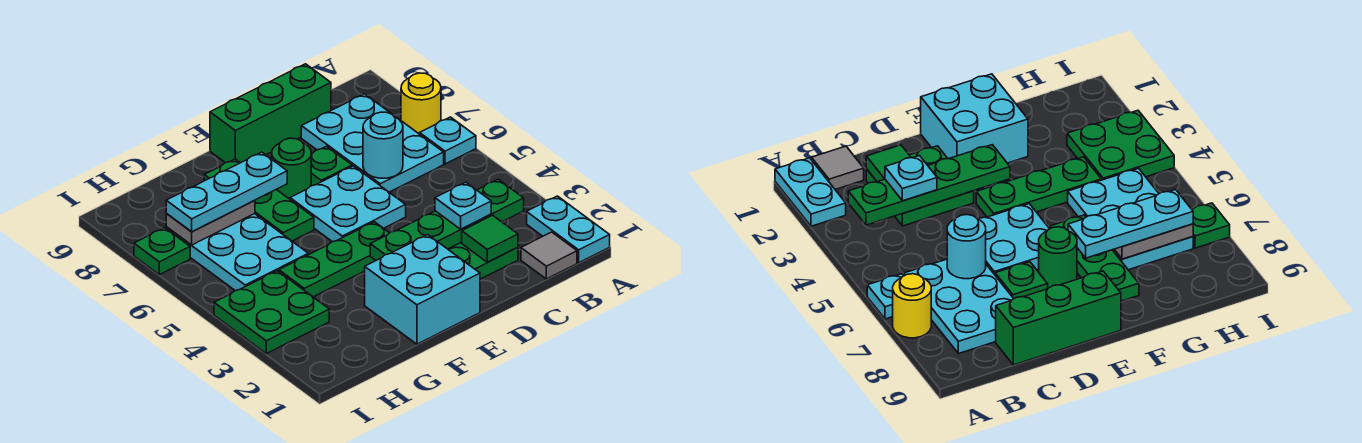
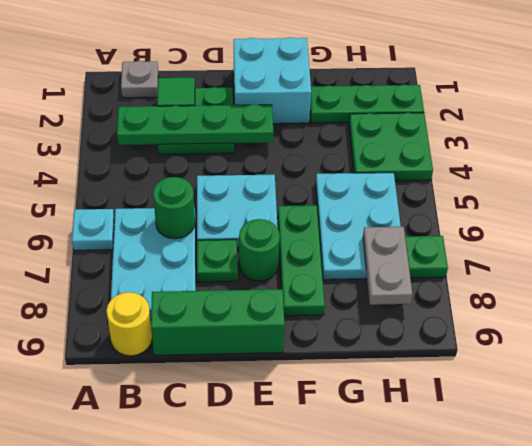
cyan plate A1:A2 level 1 -> none
yellow round brick A7 level 1 -> yellow round brick B9 level 1
grey tile B1 level 1 -> grey plate B1 level 1
cyan plate C3 level 3 -> none
cyan round brick C6 level 2 -> green round brick C6 level 2
green plate E4:G4 level 1 -> green plate G2:I2 level 1
cyan plate F7:H7 level 3 -> none
grey plate G7:H7 level 2 -> grey plate H7:H8 level 2

